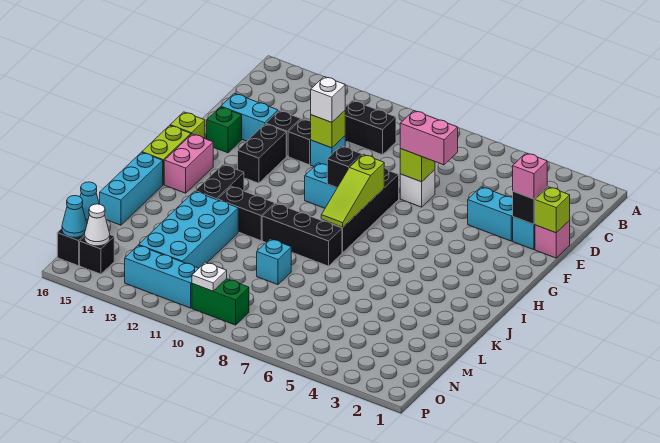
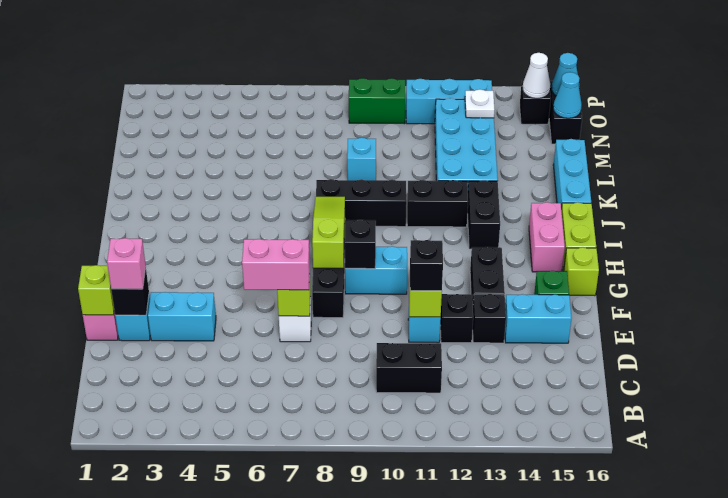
white brick E11 level 3 -> black brick E11 level 3
white plate O10 level 2 -> white plate N13 level 2

